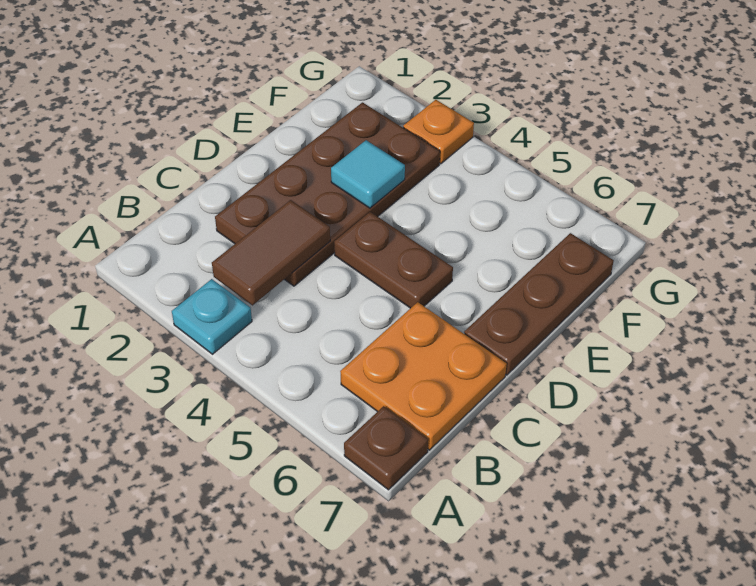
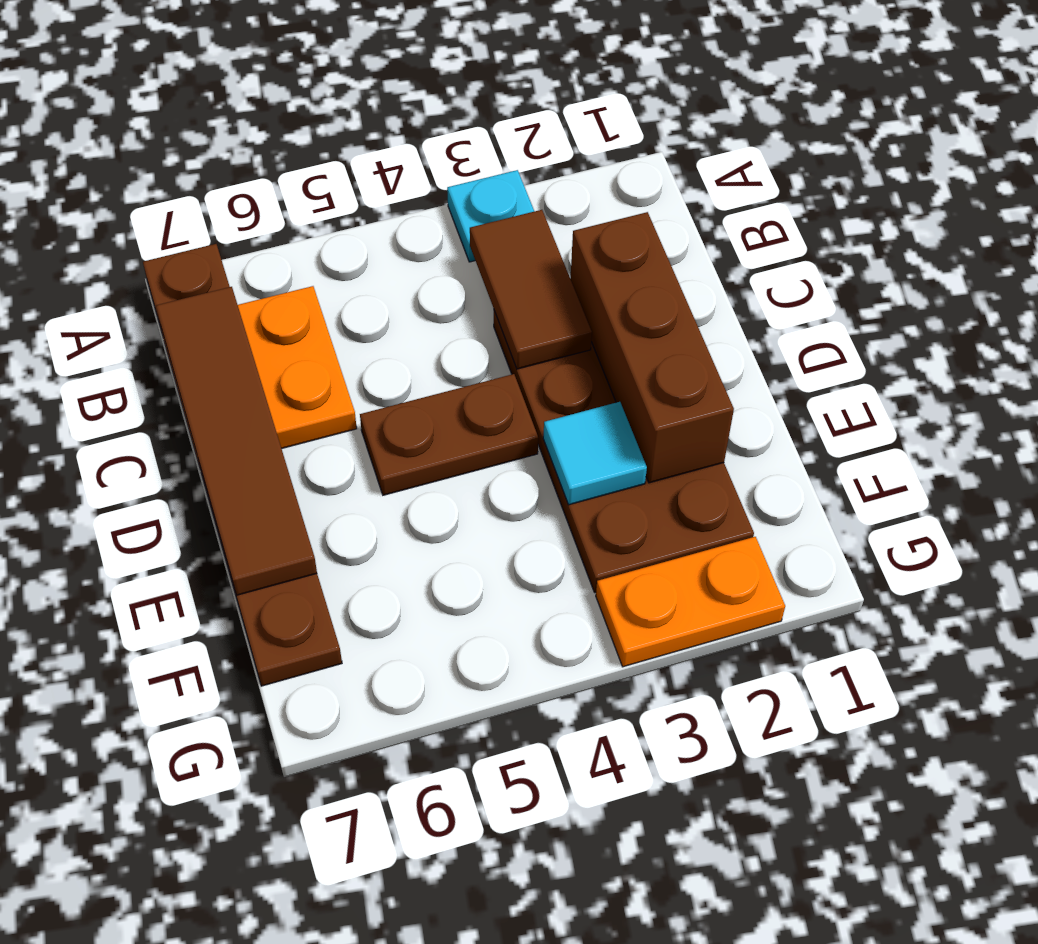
none -> brown tile B7:E7 level 2
none -> brown brick C2:E2 level 2
orange plate G3 level 1 -> orange plate G2:G3 level 1

